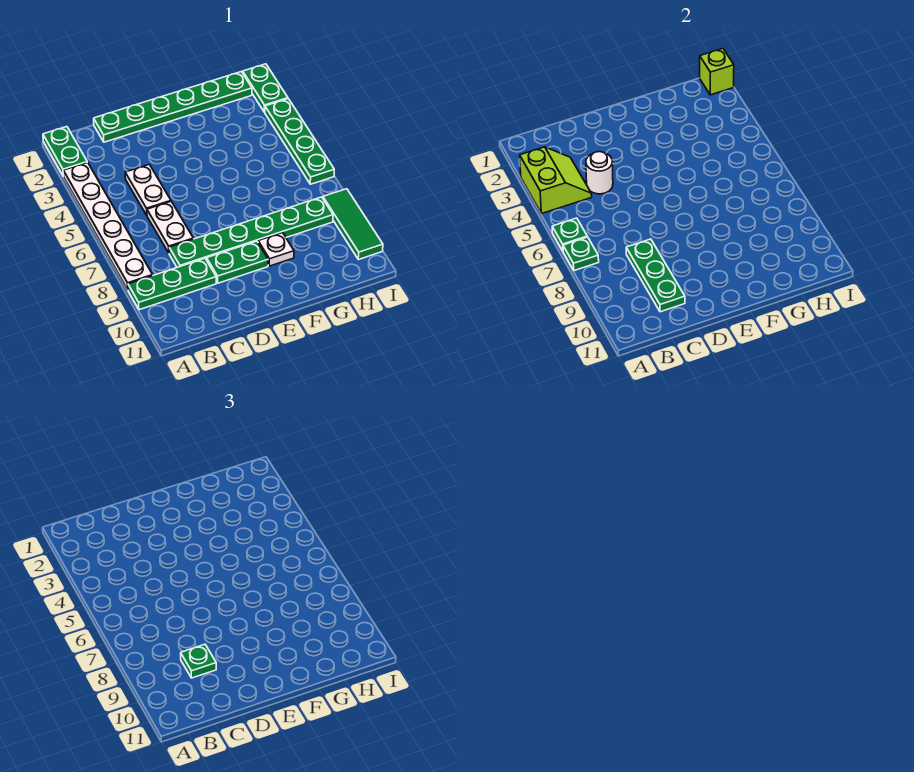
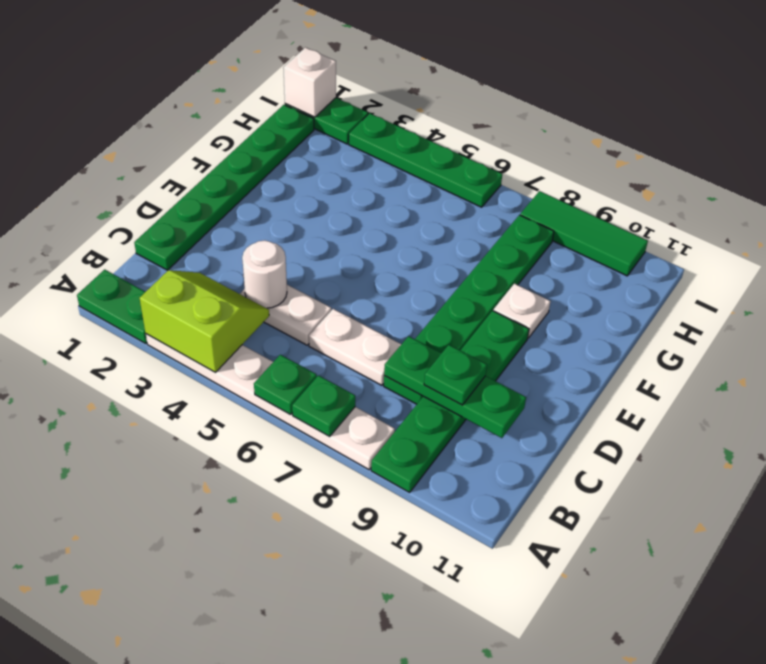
lime brick I1 level 2 -> white brick I1 level 2

